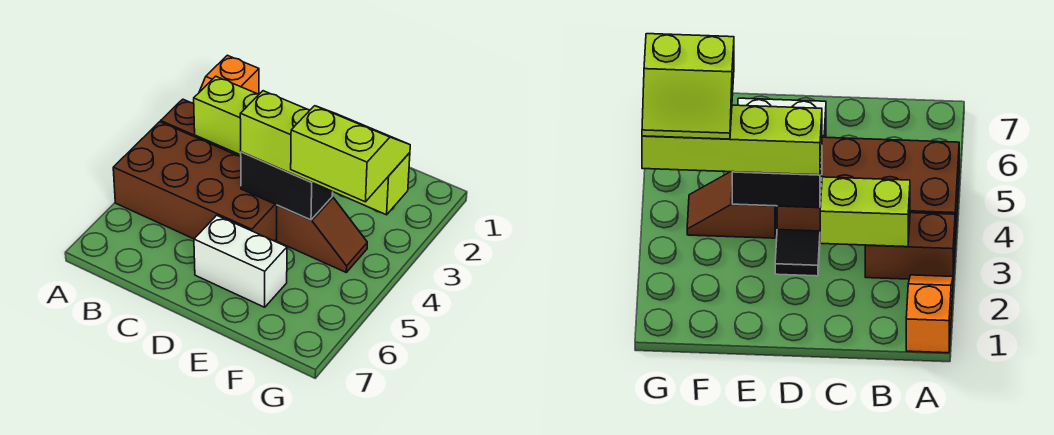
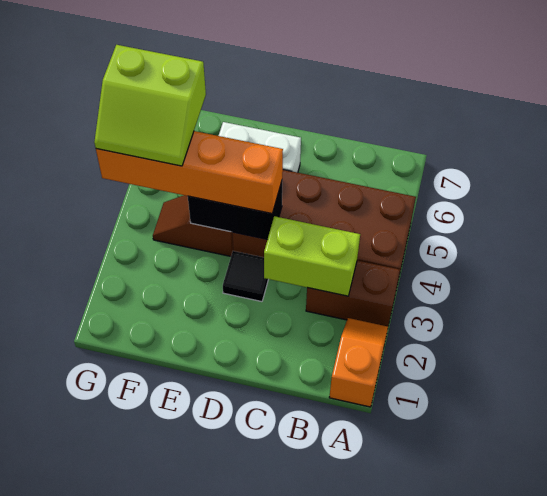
lime brick D4:G4 level 3 -> orange brick D4:G4 level 3

